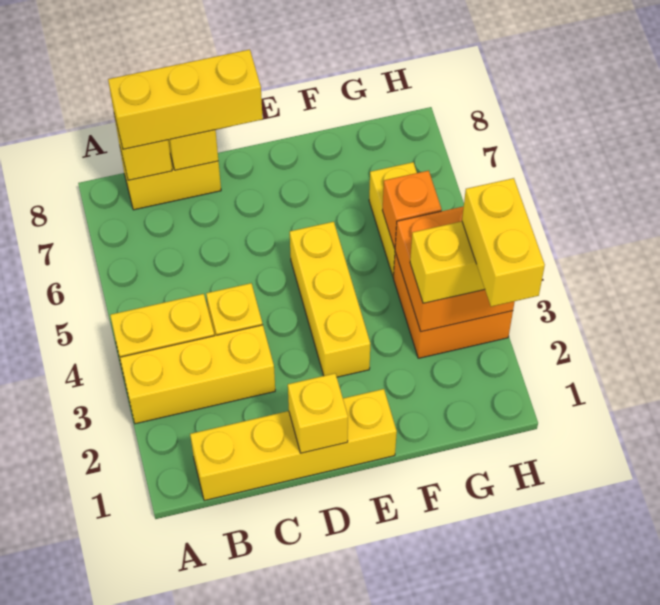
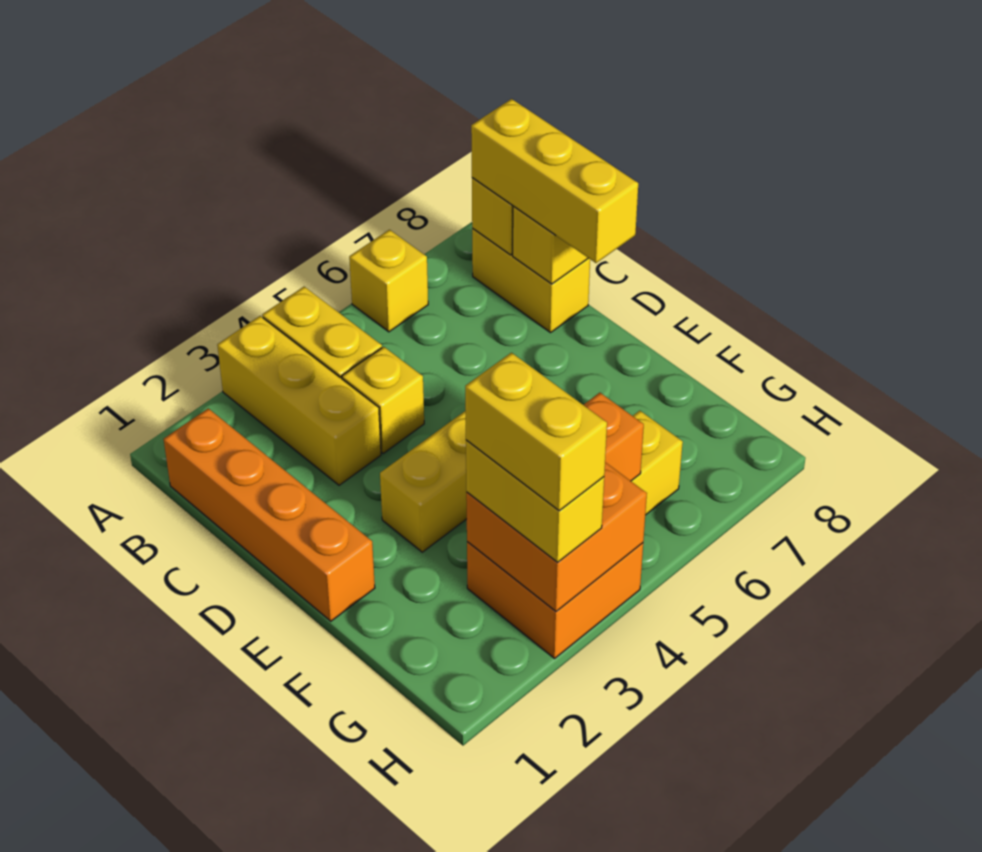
yellow brick B1:E1 level 1 -> orange brick B1:E1 level 1
yellow brick D1 level 2 -> yellow brick A6 level 1
yellow brick H2:H3 level 4 -> yellow brick G3:H3 level 4

